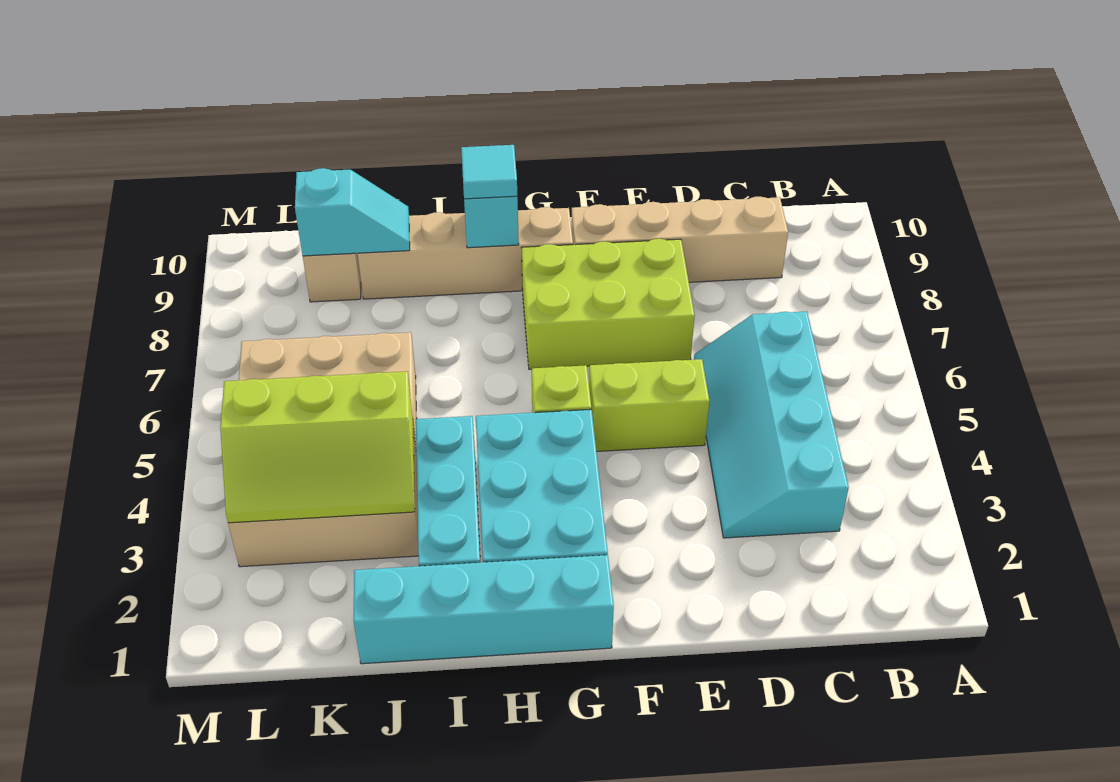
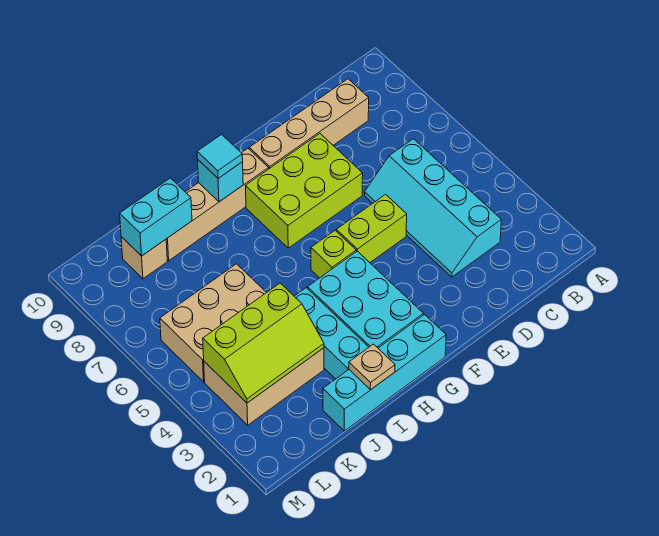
none -> tan plate I1 level 2
cyan slope J9:K9 level 2 top K -> cyan brick J9:K9 level 2

